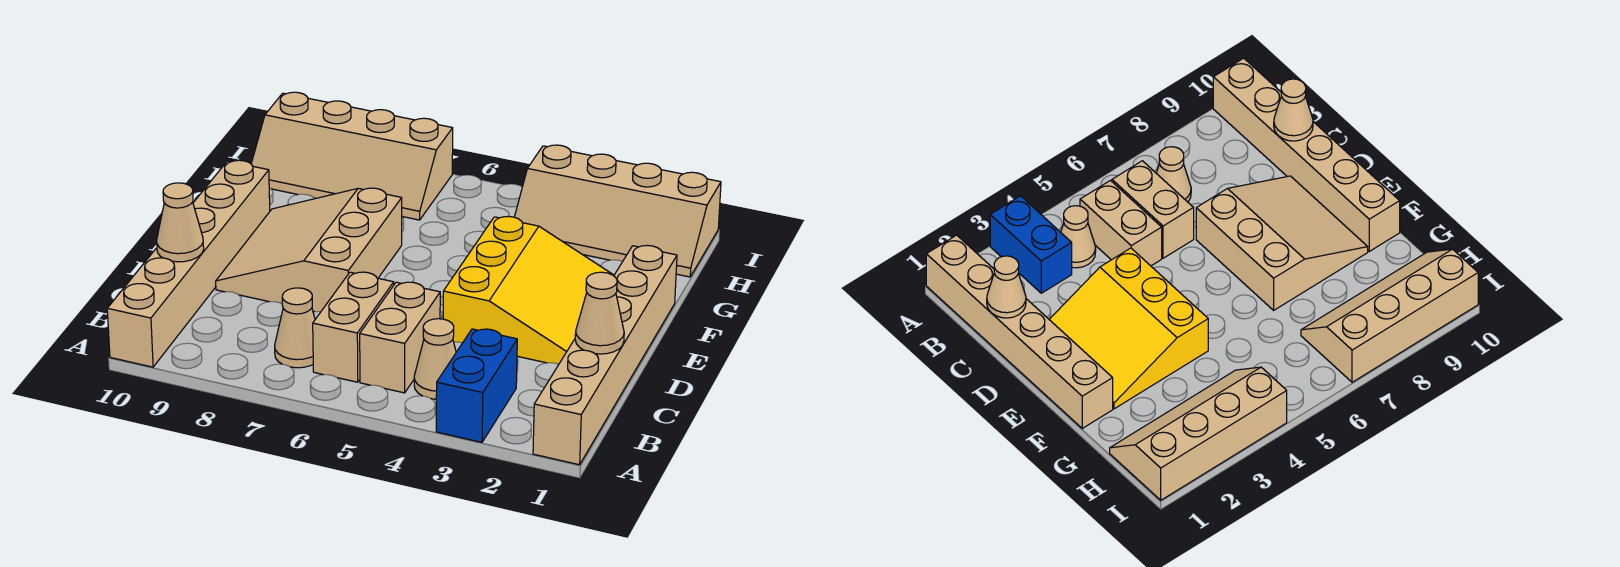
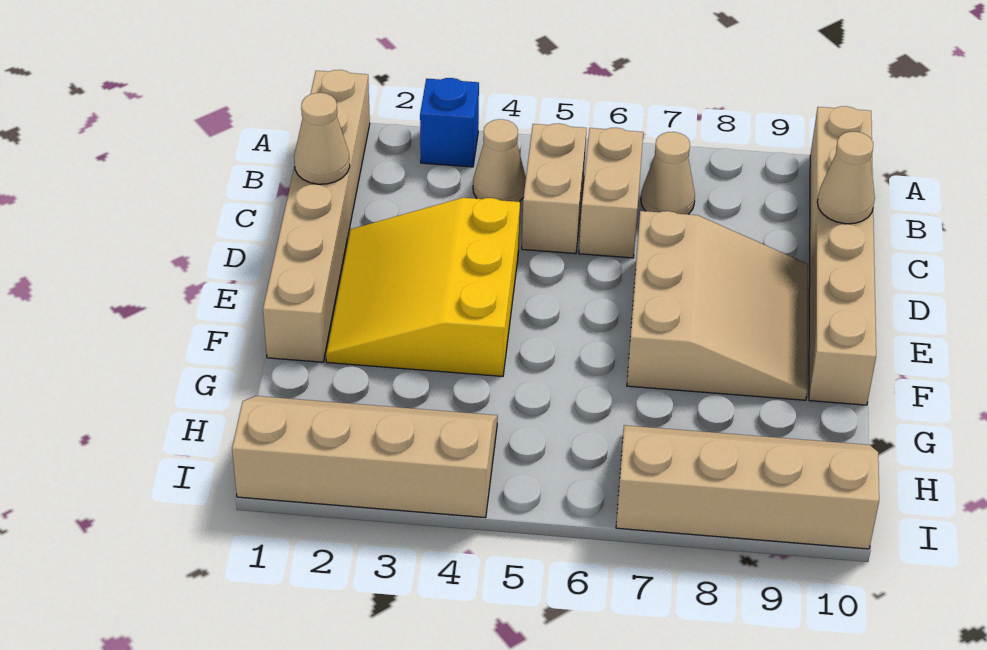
blue brick A3:B3 level 1 -> blue brick A3 level 1

